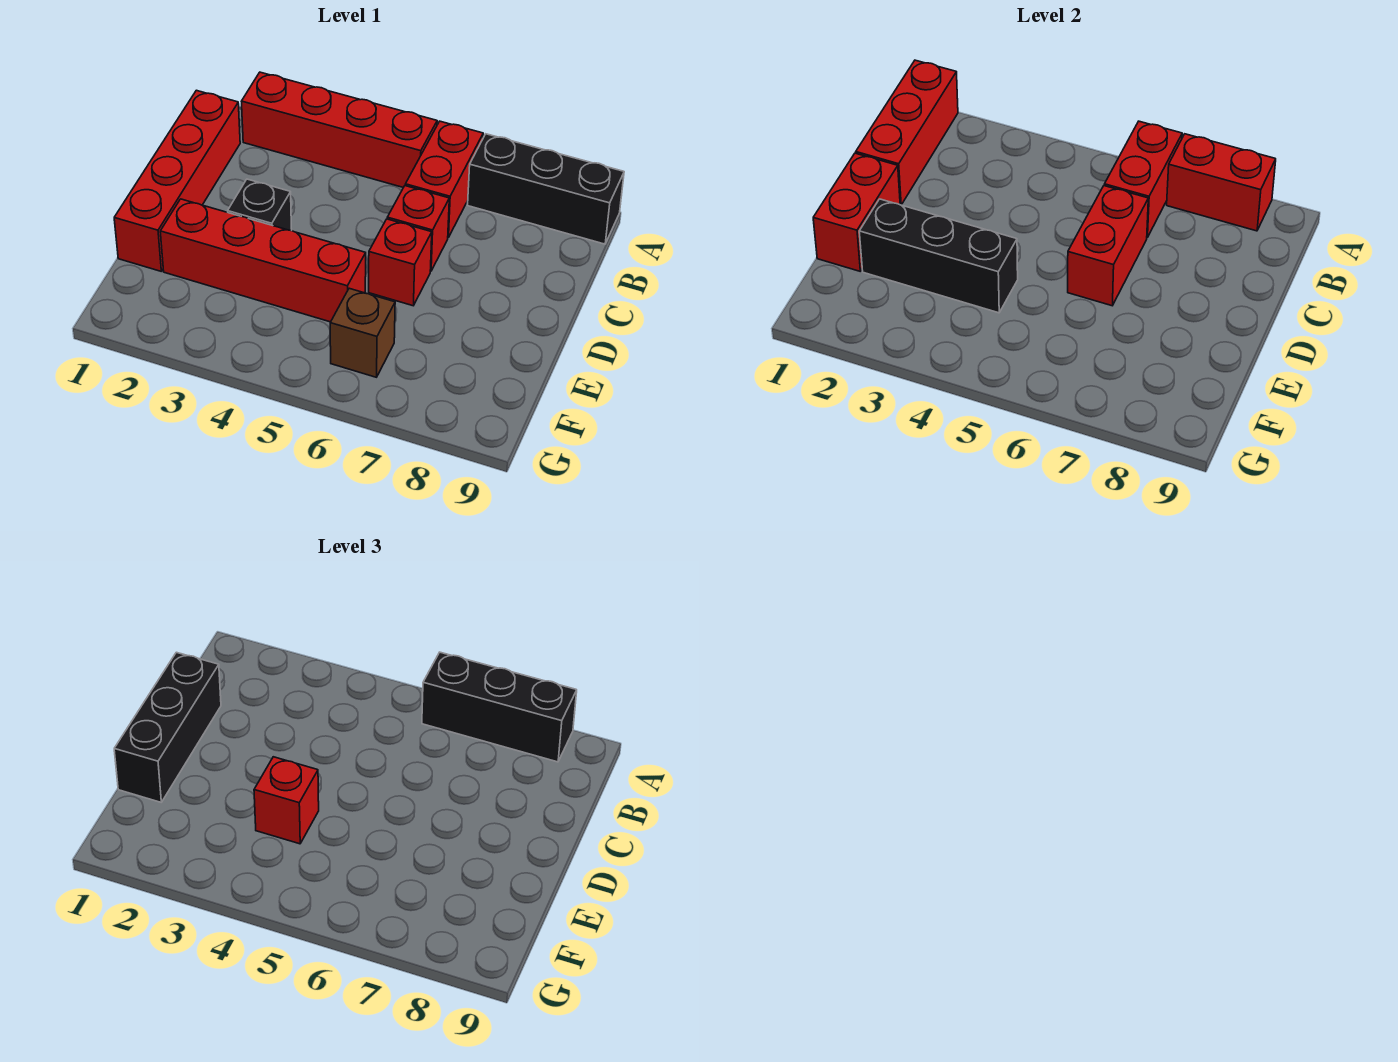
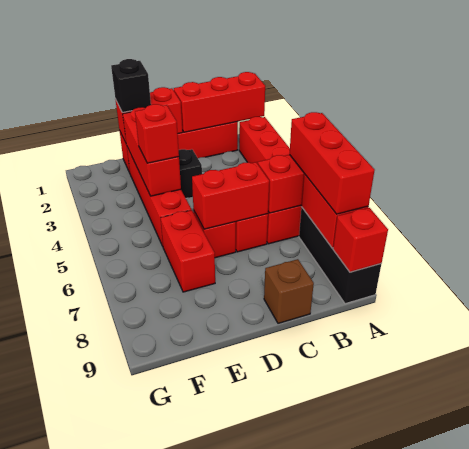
black brick A6:A8 level 3 -> red brick A6:A8 level 3
none -> red brick A9 level 2
black brick C1:E1 level 3 -> black brick E1 level 3
black brick E2:E4 level 2 -> red brick E2:E4 level 2
none -> red brick E6:E7 level 1
brown brick F6 level 1 -> brown brick C9 level 1

